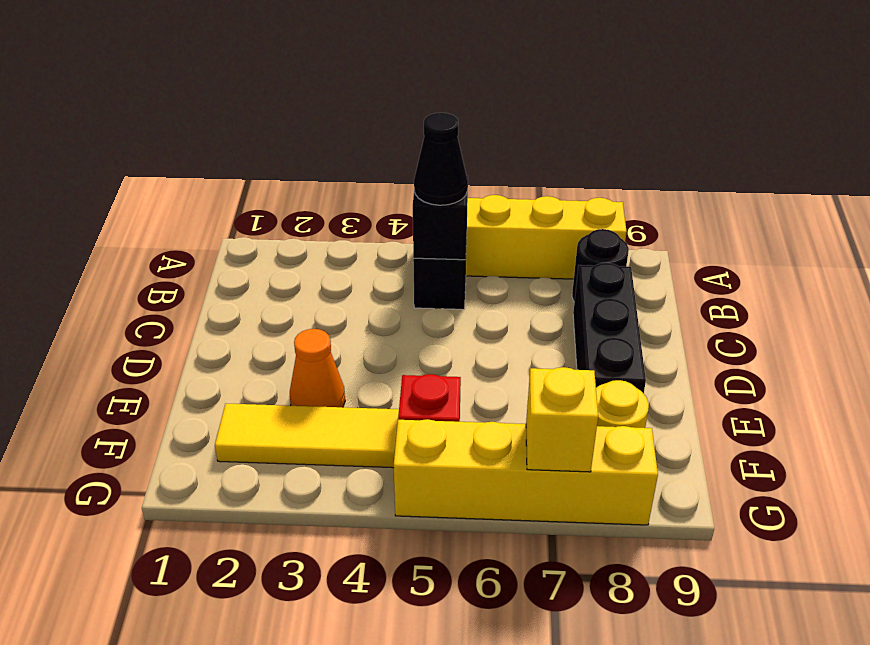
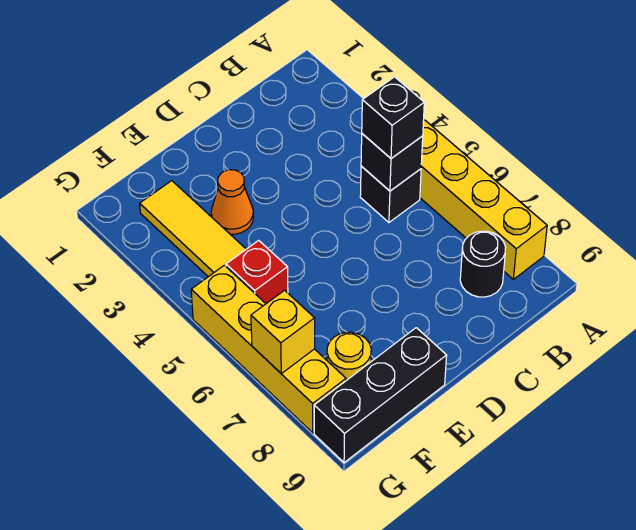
black cone B5 level 3 -> black brick B5 level 3
black brick C8:E8 level 1 -> black brick E9:G9 level 1

